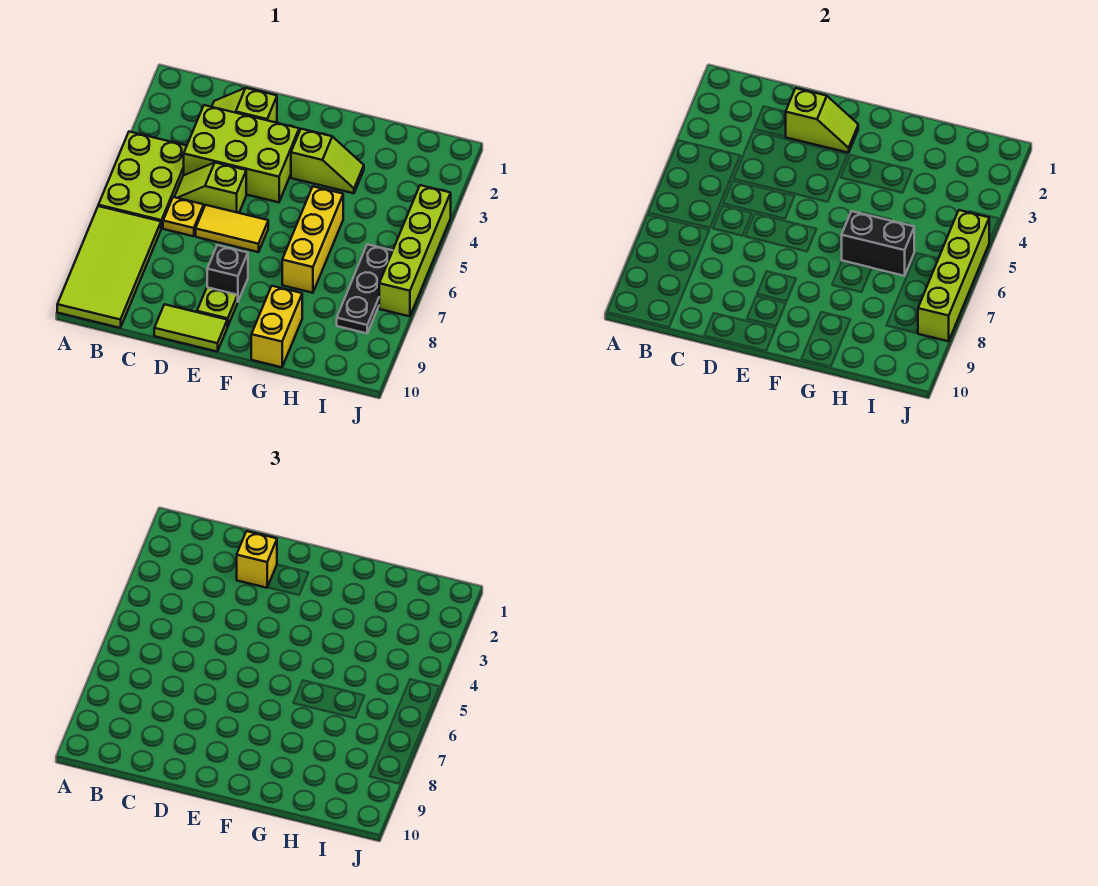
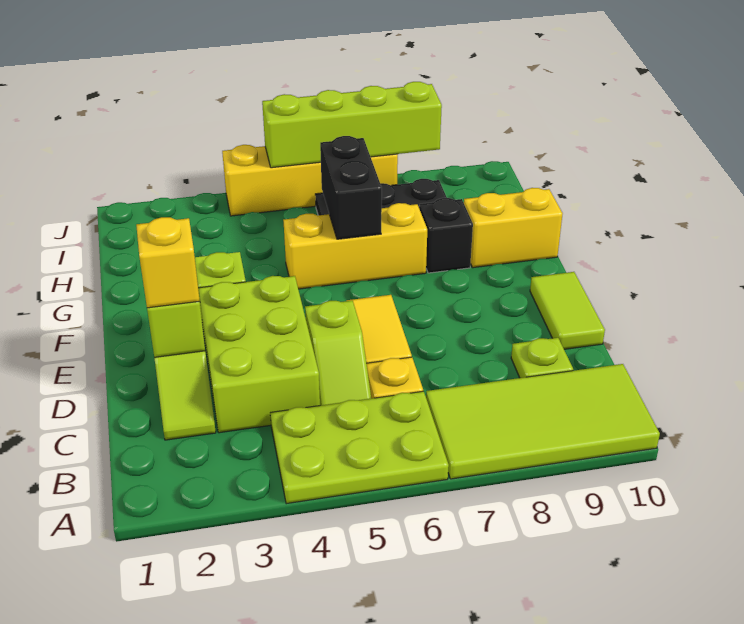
black brick E8 level 1 -> black brick G8 level 1
lime plate E9 level 1 -> lime plate C9 level 1
lime brick J4:J7 level 1 -> yellow brick J4:J7 level 1

